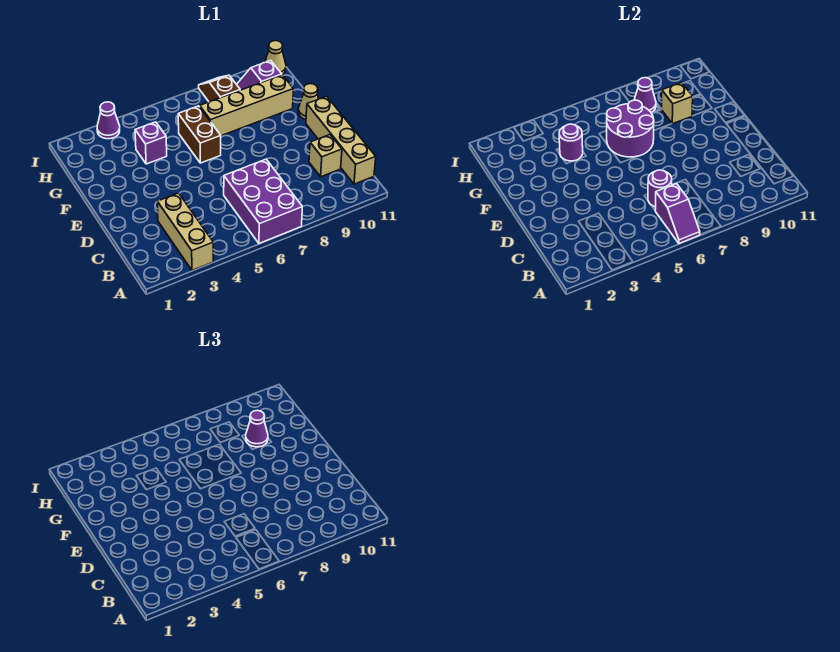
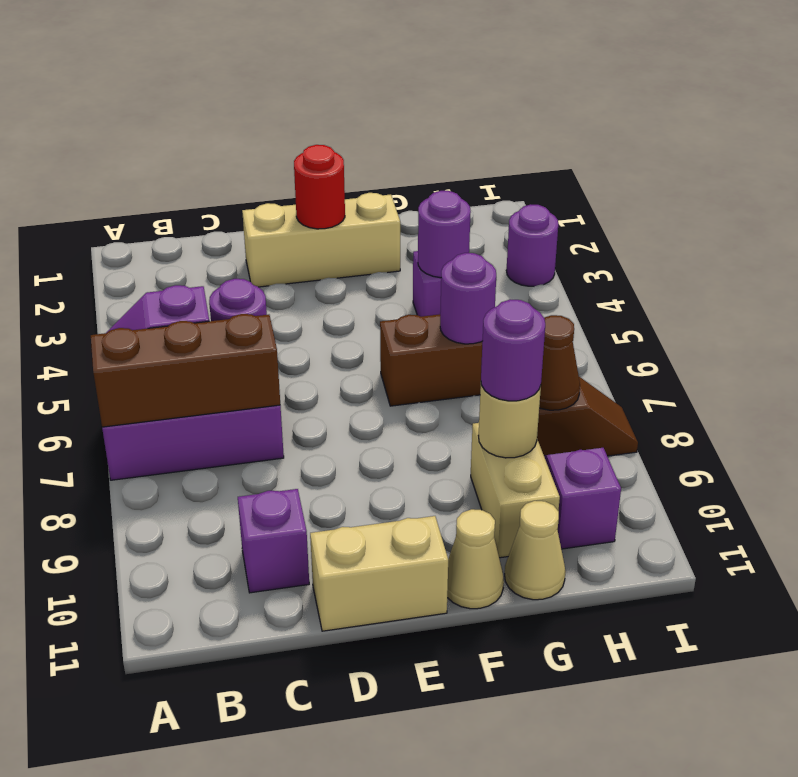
tan brick A3:C3 level 1 -> tan brick D2:F2 level 1
none -> brown brick A7:C7 level 2
tan brick B11:E11 level 1 -> tan brick D11:E11 level 1
tan brick C10 level 1 -> purple brick C10 level 1
none -> red round brick E2 level 2
purple round brick F6:G7 level 2 -> purple round brick G6 level 2
tan brick G7:G10 level 1 -> tan brick G9:G10 level 1
tan brick G9 level 2 -> tan round brick G9 level 2
purple cone G9 level 3 -> purple round brick G9 level 3
purple cone H8 level 2 -> brown cone H8 level 2
purple cone I3 level 1 -> purple round brick I3 level 1
tan cone I11 level 1 -> tan cone G11 level 1

